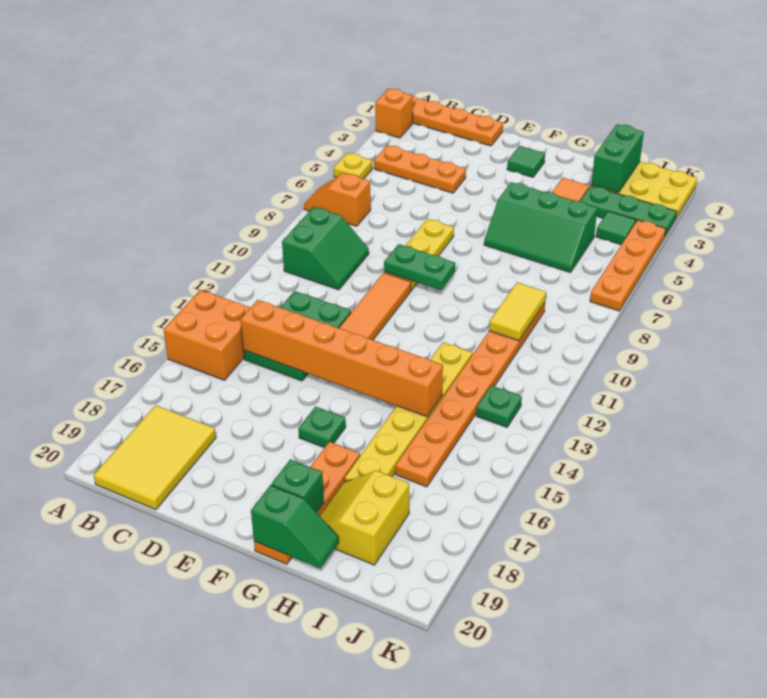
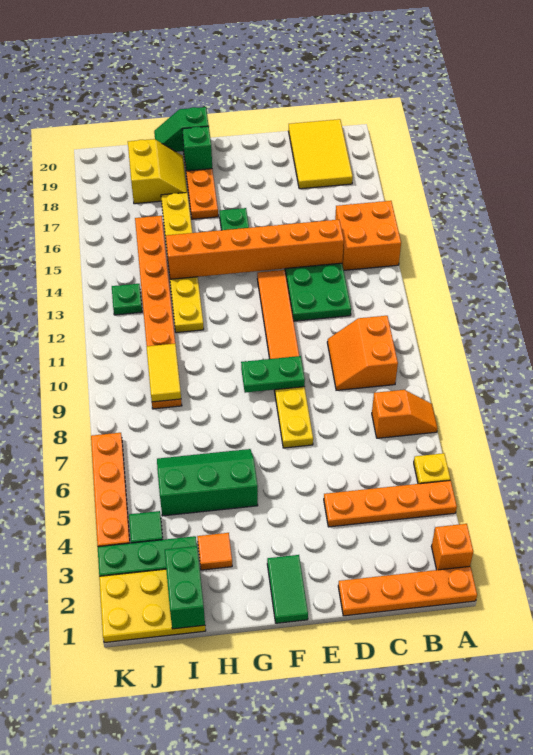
orange plate B4:D4 level 1 -> orange plate A4:D4 level 1
green slope B9:C10 level 1 top B -> orange slope B9:C10 level 1 top B
green tile F2 level 1 -> green tile F1:F2 level 1

